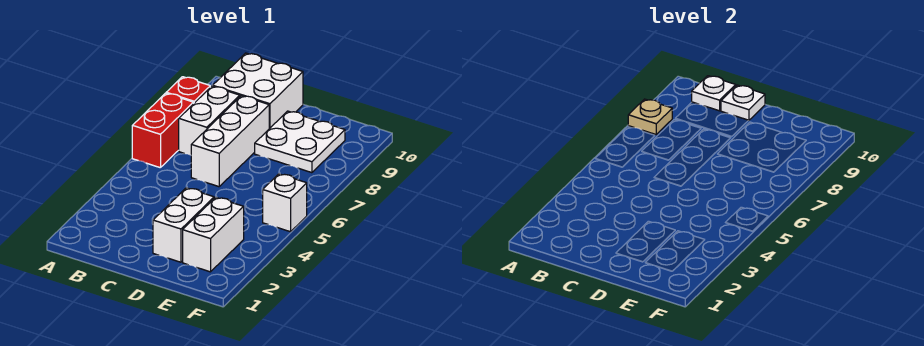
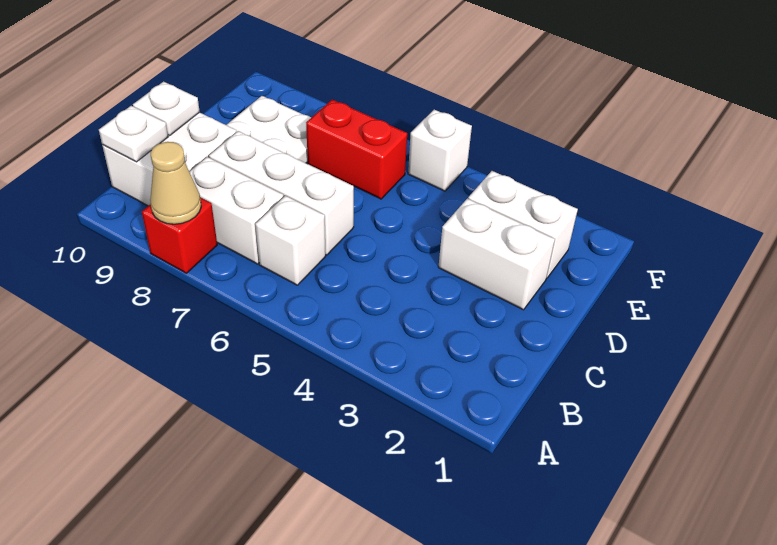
red brick A6:A7 level 1 -> red brick E6:E7 level 1
tan plate A8 level 2 -> tan cone A8 level 2
none -> white brick B6 level 1

